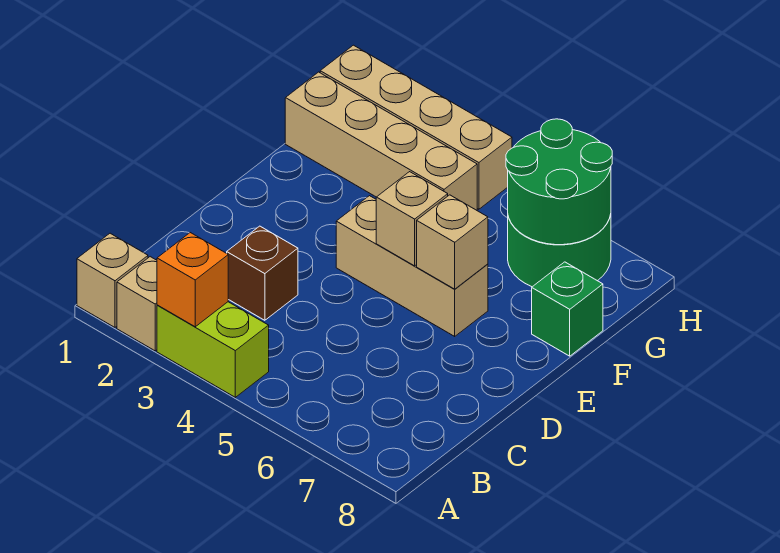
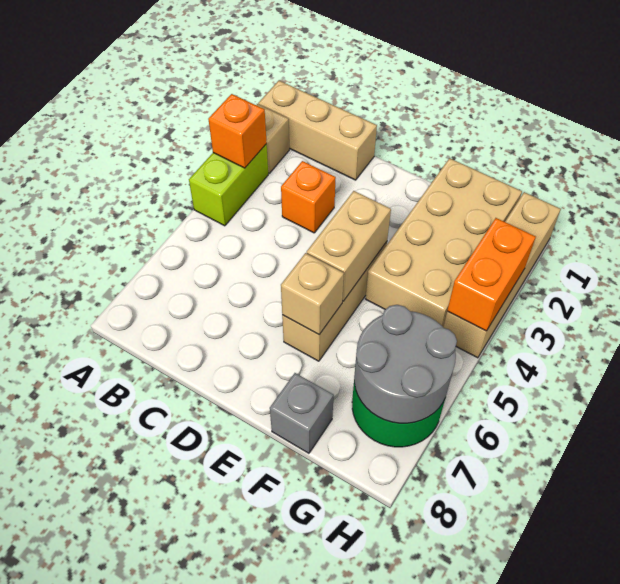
tan brick A1 level 1 -> tan brick A1:C1 level 1
brown brick C3 level 1 -> orange brick C3 level 1
tan brick E5 level 2 -> tan brick E4:E5 level 2
green brick F8 level 1 -> grey brick F8 level 1
tan brick G1:G4 level 1 -> tan brick F1:G4 level 1
green round brick G6:H7 level 2 -> grey round brick G6:H7 level 2
none -> orange brick H3:H4 level 2

